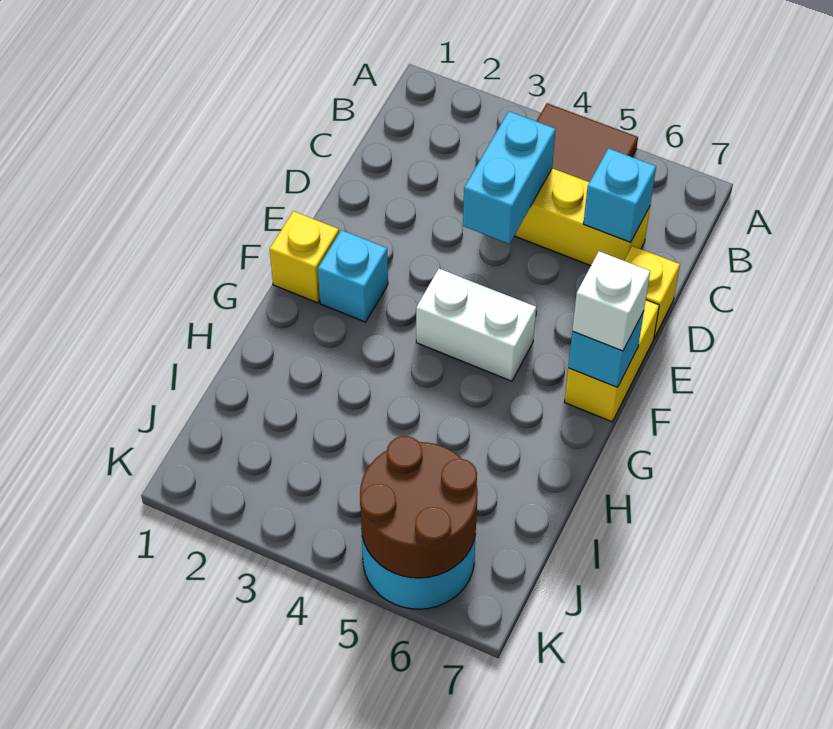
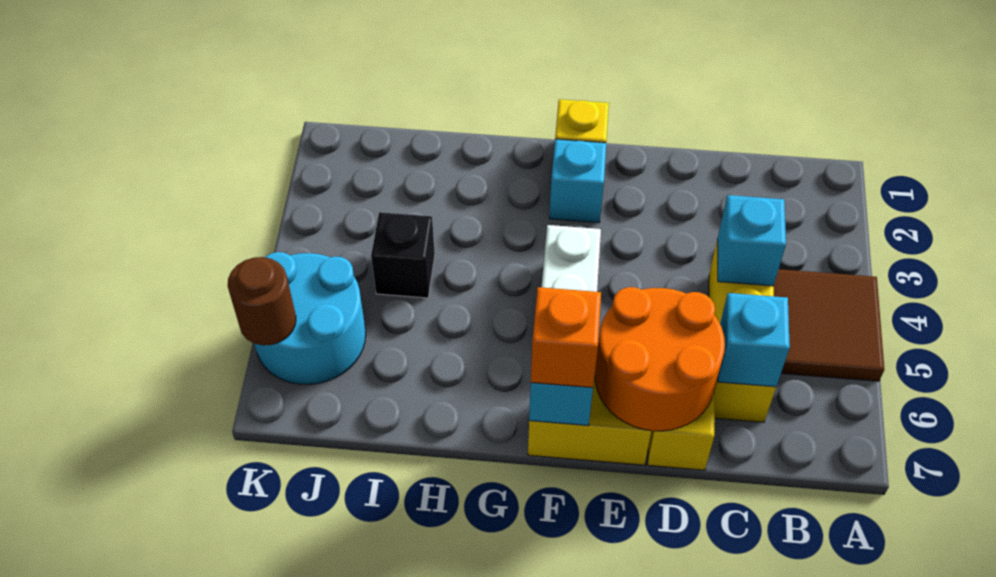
cyan brick C4:D4 level 2 -> cyan brick C4 level 2
none -> orange round brick D6:E7 level 2
white brick F7 level 3 -> orange brick F7 level 3
none -> black brick I4 level 1
brown round brick J5:K6 level 2 -> brown round brick K6 level 2

